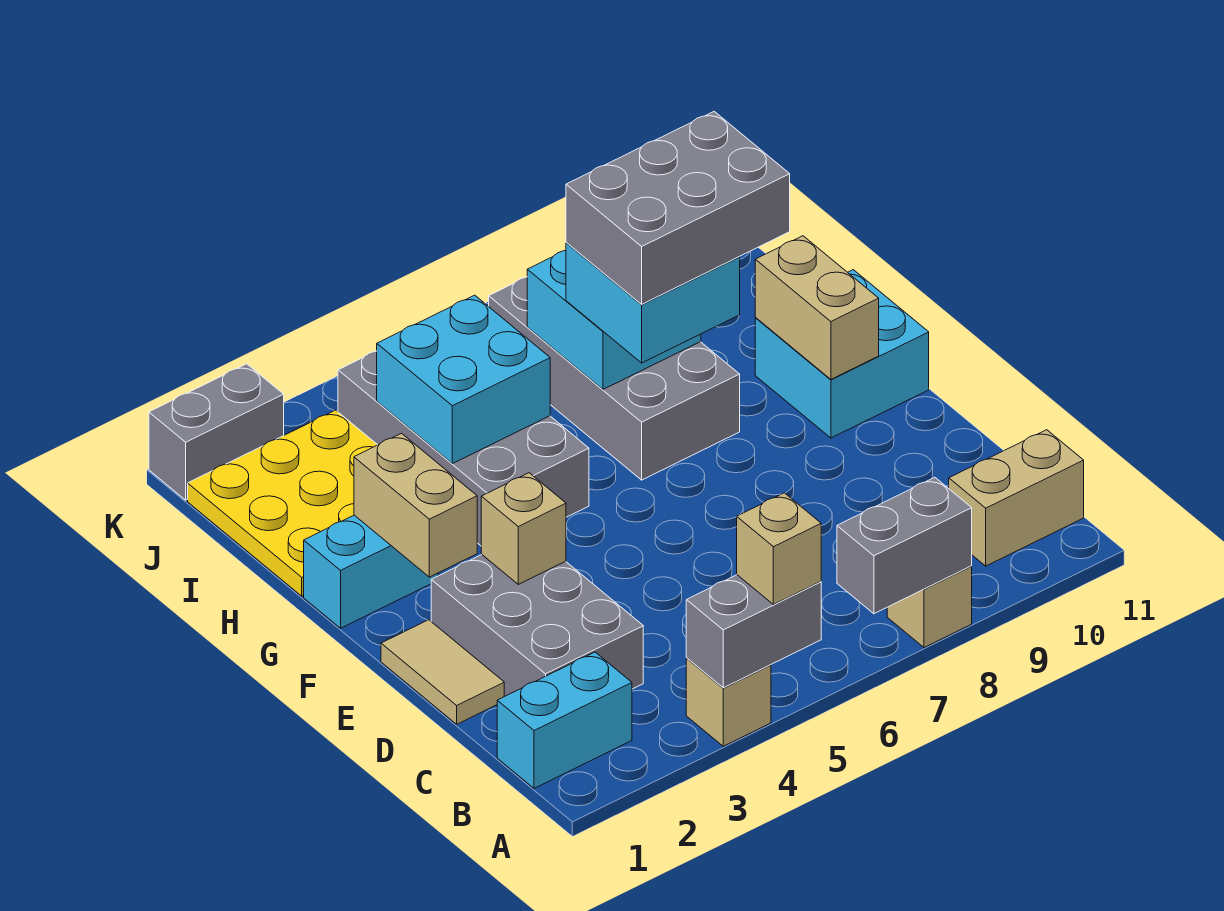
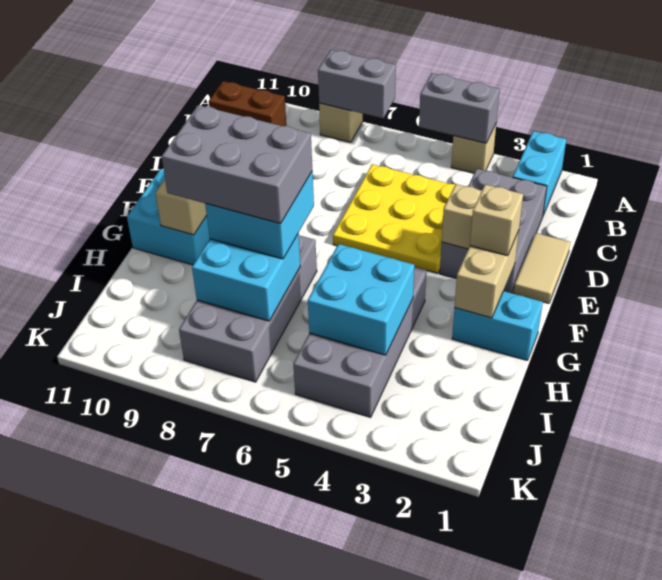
tan brick A5 level 3 -> tan brick F2 level 3
cyan brick B1:B2 level 1 -> cyan brick A2:B2 level 1
tan brick B10:B11 level 1 -> brown brick B10:B11 level 1
yellow plate H1:J3 level 1 -> yellow plate C4:E6 level 1
grey brick K1:K2 level 1 -> none

